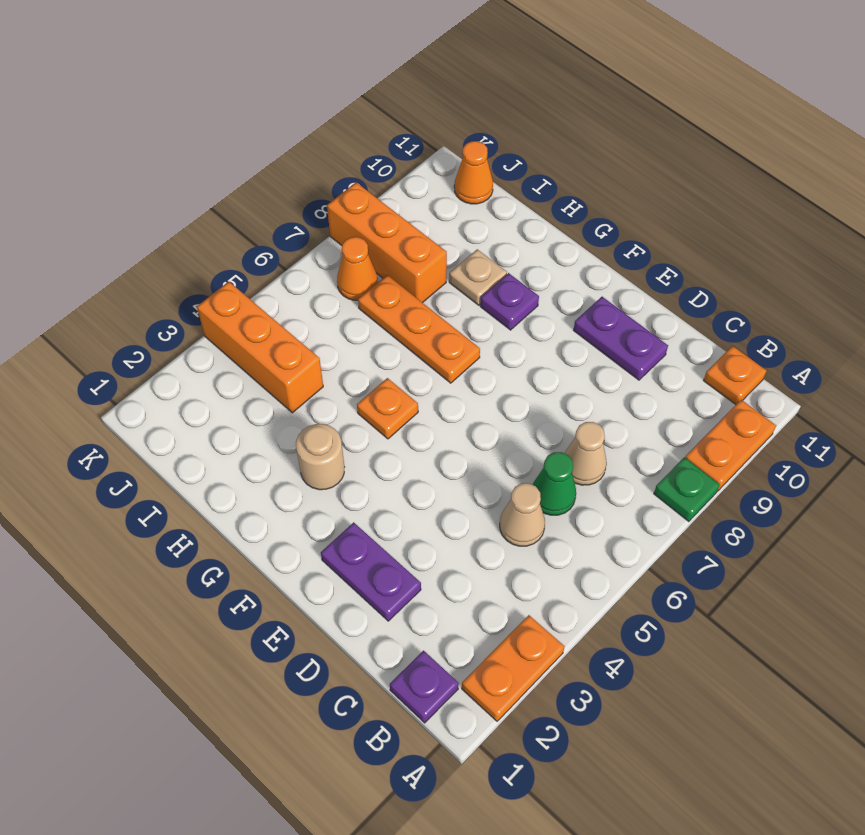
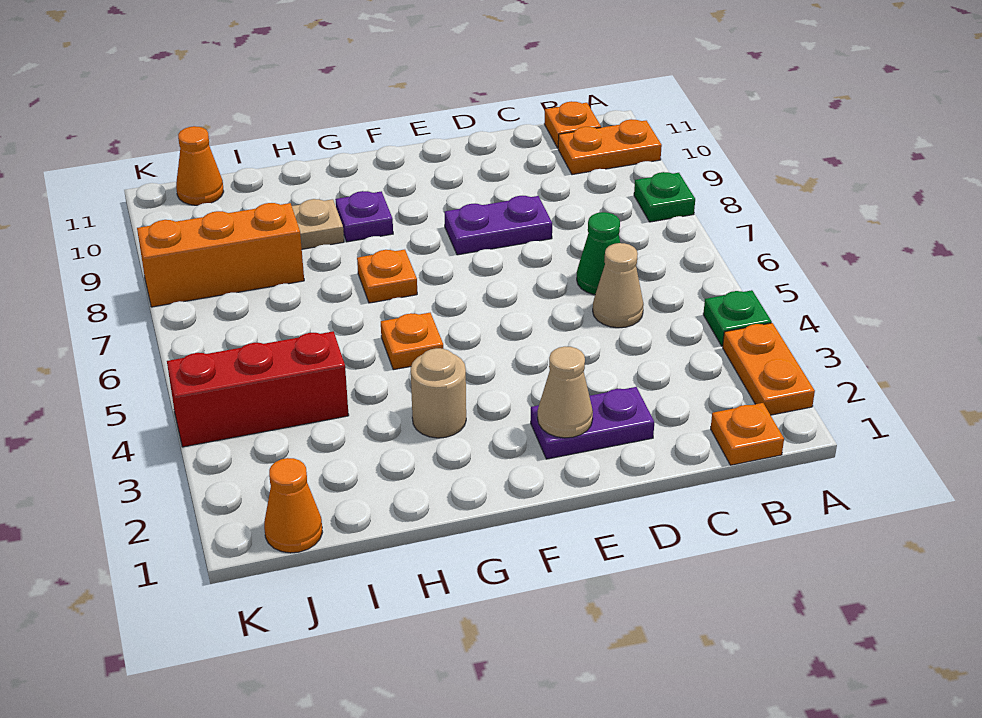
none -> green plate A4 level 1
orange plate A9:A10 level 1 -> orange plate A10:B10 level 1
purple plate B1 level 1 -> orange plate B1 level 1
tan cone C7 level 1 -> tan cone E2 level 2
purple plate D10:E10 level 1 -> purple plate D8:E8 level 1
orange plate G7:I7 level 1 -> orange plate G7 level 1
orange brick I4:K4 level 1 -> red brick I4:K4 level 1
orange cone J7 level 1 -> orange cone J1 level 1

